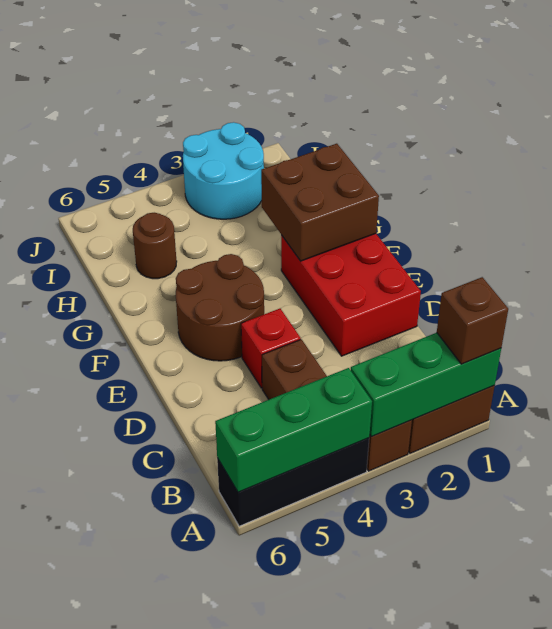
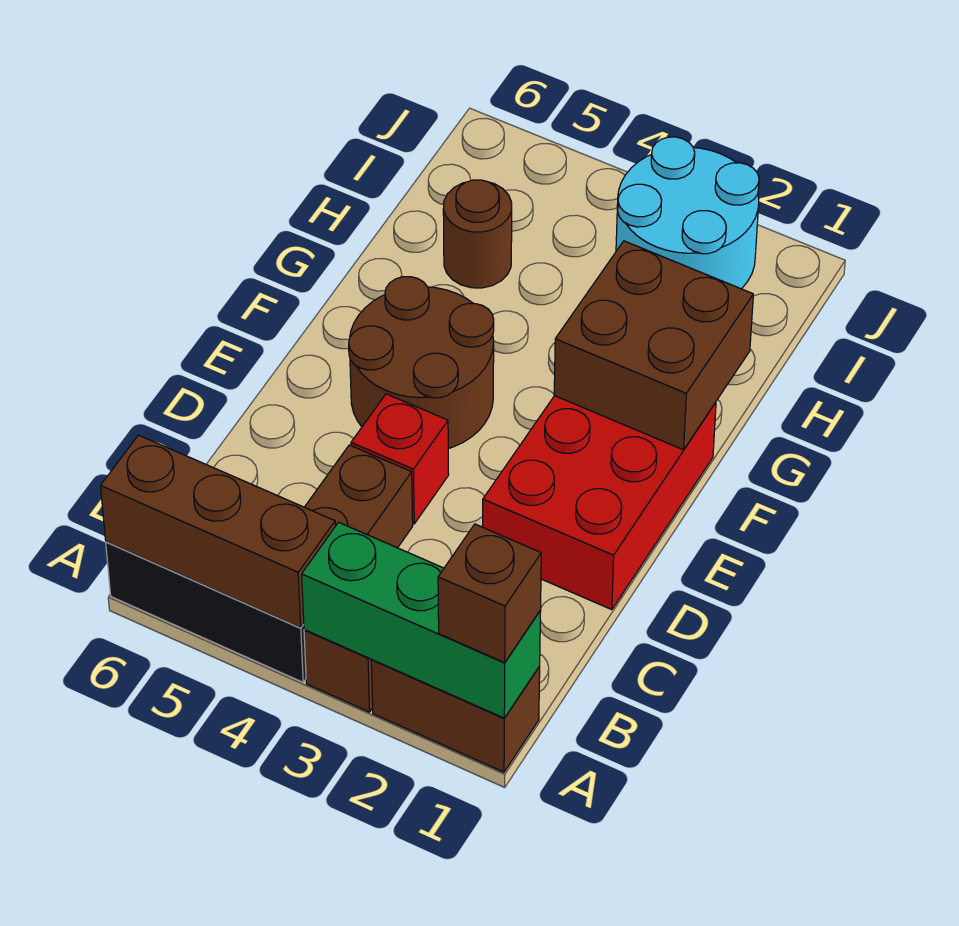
green brick A4:A6 level 2 -> brown brick A4:A6 level 2

